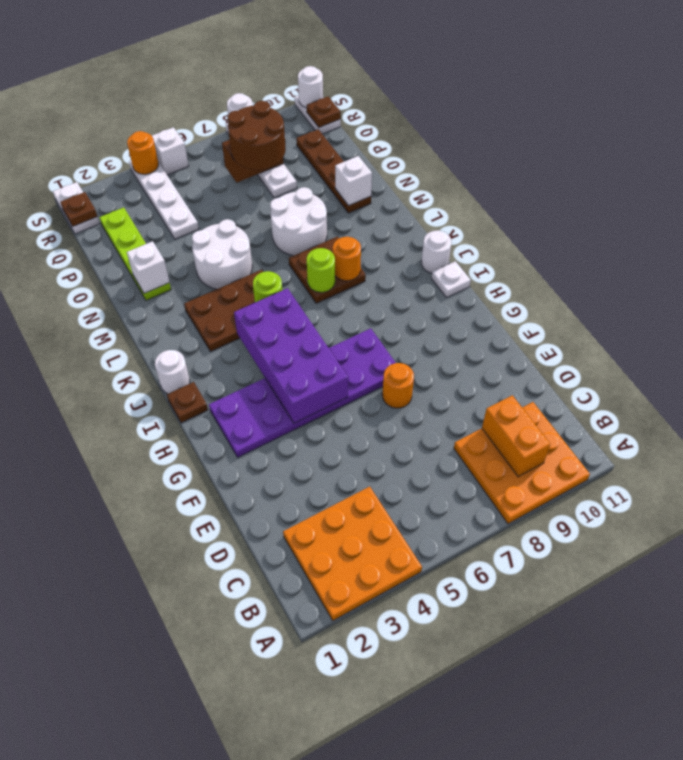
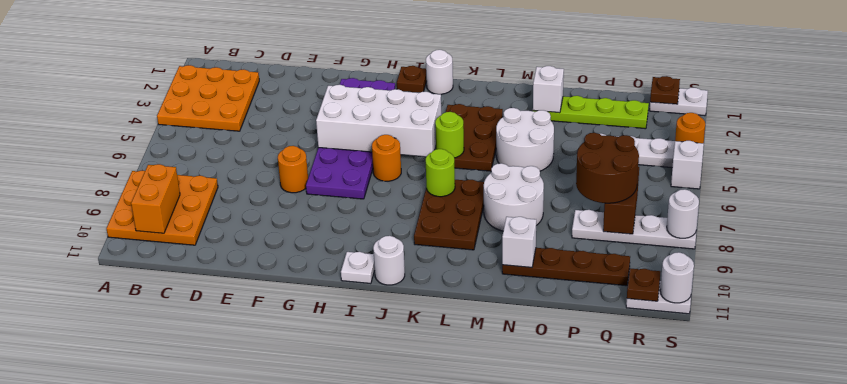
orange brick B9:C9 level 2 -> orange brick B9:B10 level 2
purple brick G4:J5 level 2 -> white brick G4:J5 level 2
brown plate K7:L8 level 1 -> brown plate K7:L9 level 1
orange round brick K8 level 2 -> orange round brick I6 level 1

